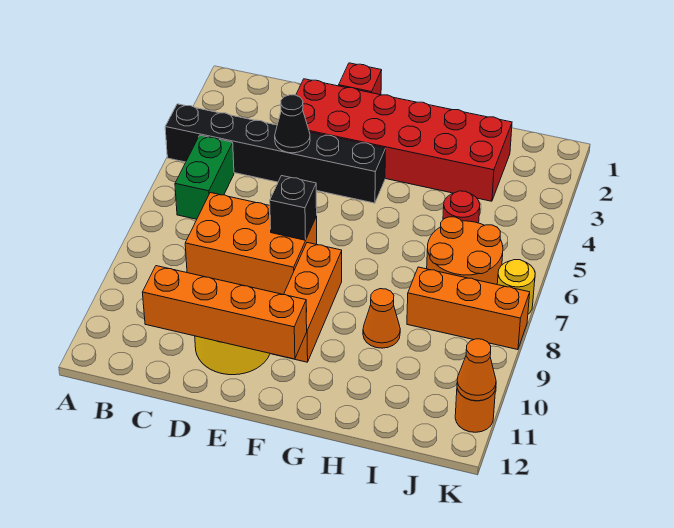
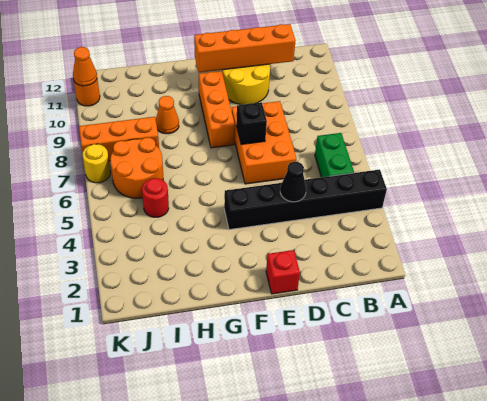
orange brick C7:E8 level 1 -> orange brick D6:E8 level 1
red brick D2:I3 level 1 -> none

